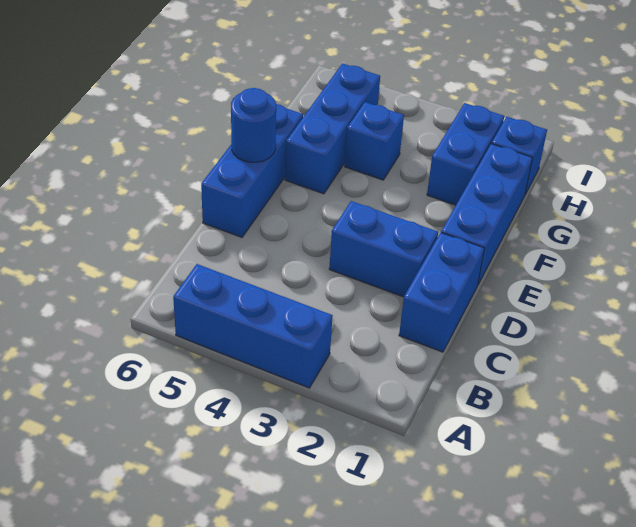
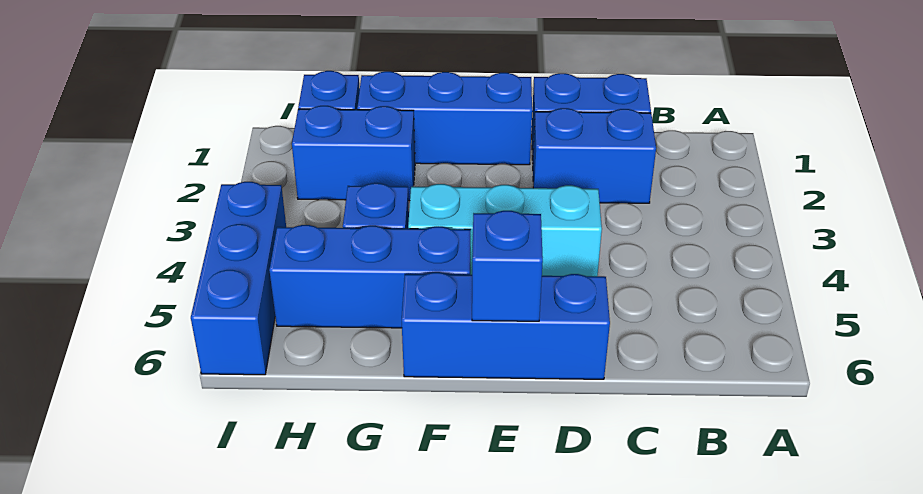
blue brick A3:A5 level 1 -> blue brick I4:I6 level 1
blue brick D2:D3 level 1 -> blue brick C2:D2 level 1
none -> cyan brick D4:F4 level 1
blue round brick E6 level 2 -> blue brick E6 level 2

